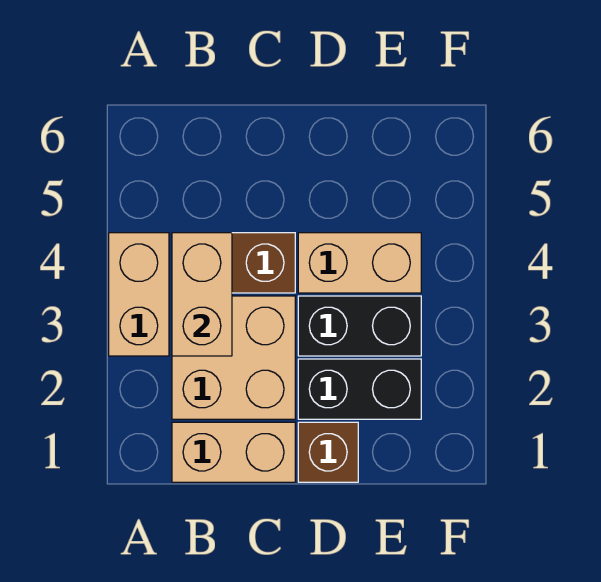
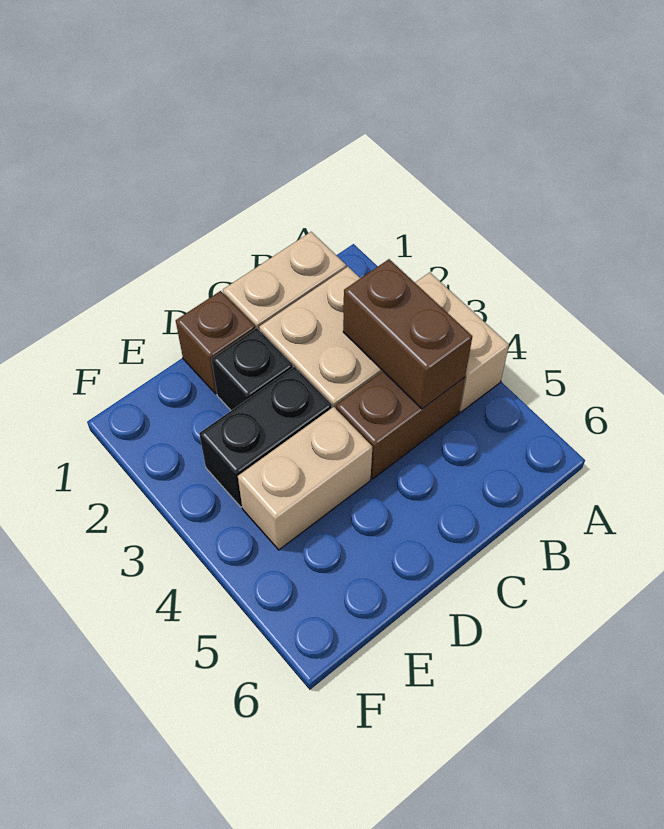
tan brick B3:B4 level 2 -> brown brick B3:B4 level 2
black brick D2:E2 level 1 -> black brick D2 level 1

